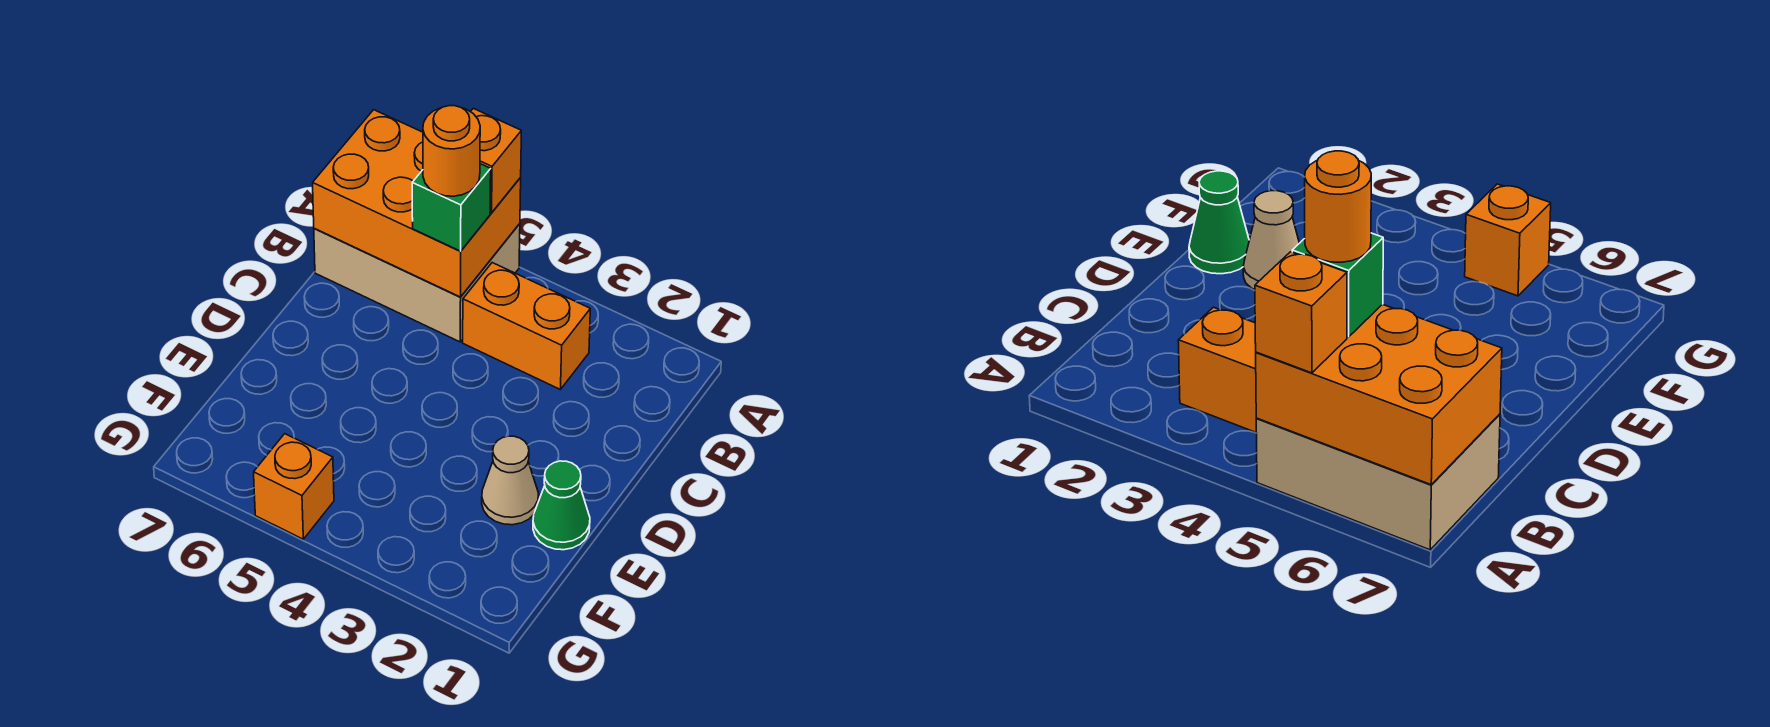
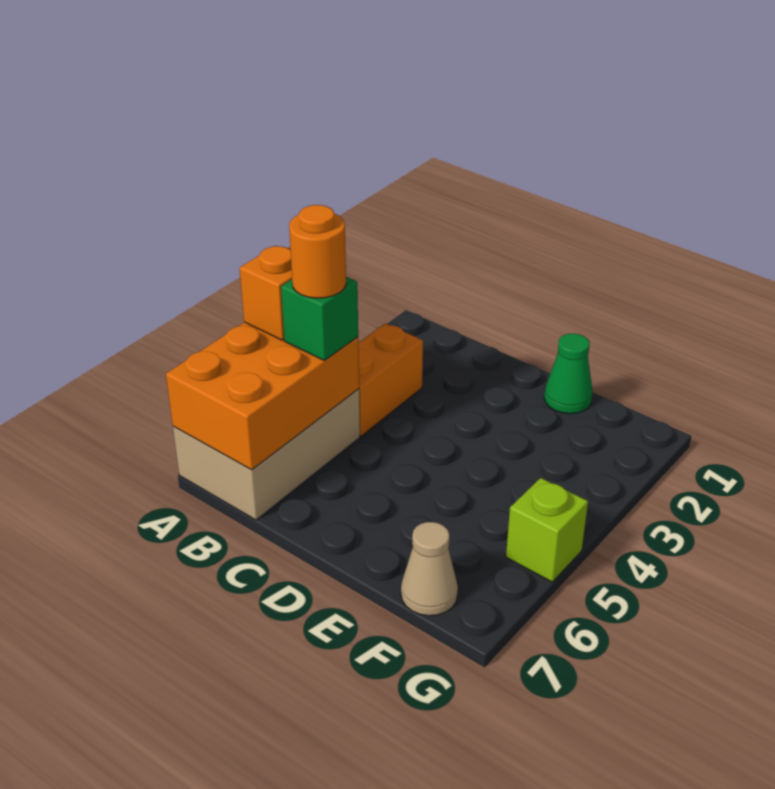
tan cone E2 level 1 -> tan cone F7 level 1
orange brick G5 level 1 -> lime brick G5 level 1

